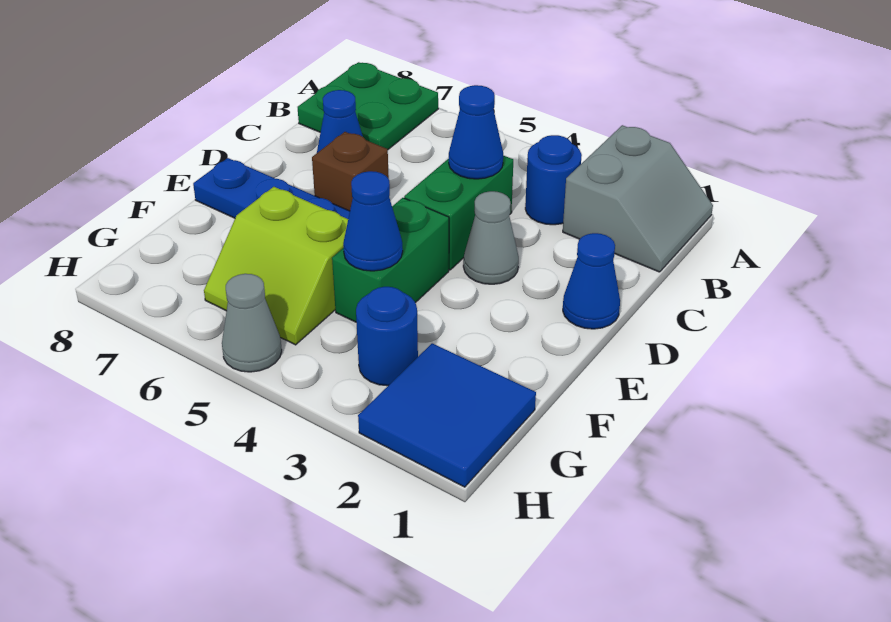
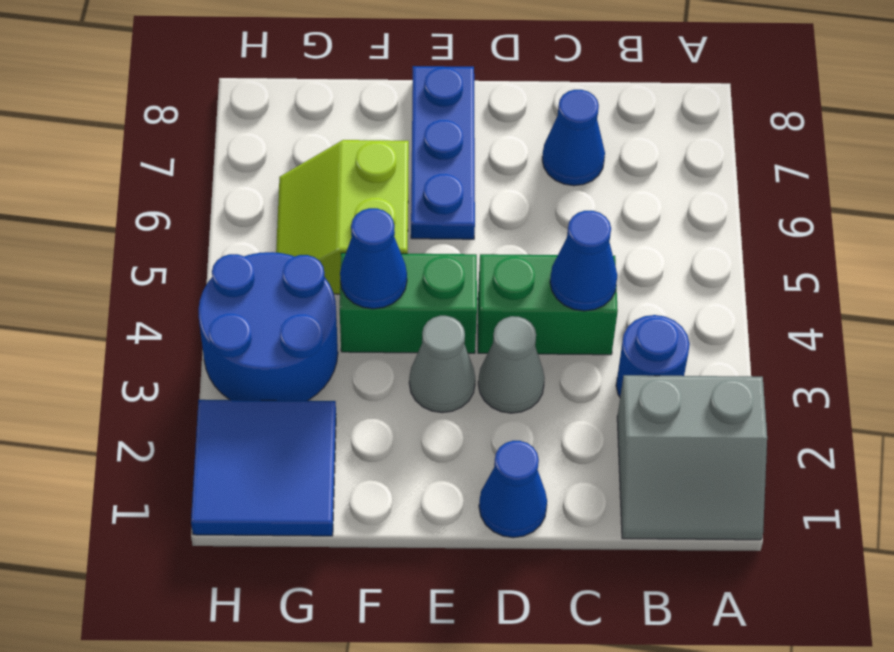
green plate A7:B8 level 1 -> none
brown brick D6 level 1 -> none
blue round brick G3 level 1 -> blue round brick G3:H4 level 1
grey cone H5 level 1 -> grey cone E3 level 1

